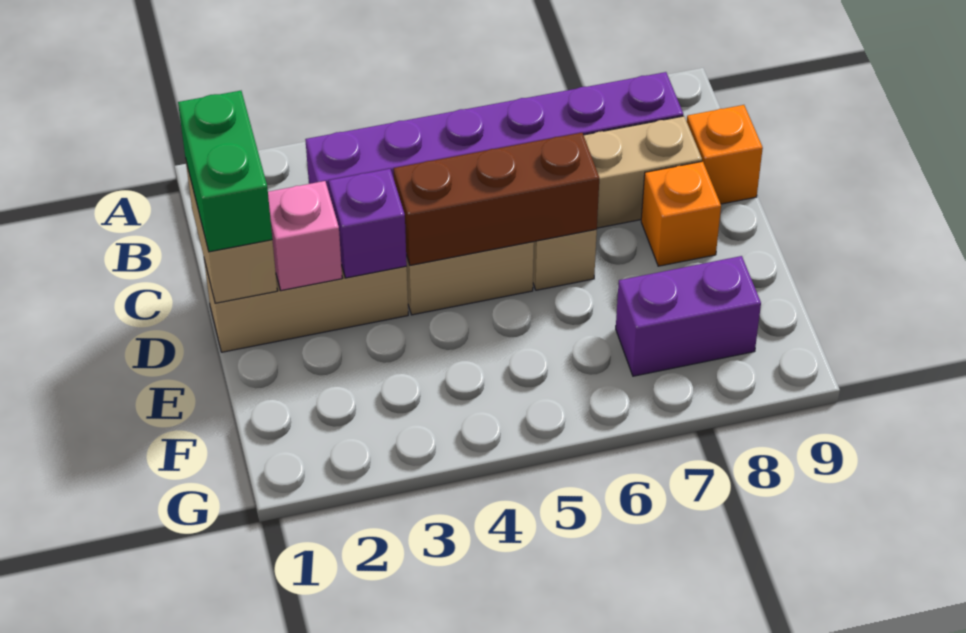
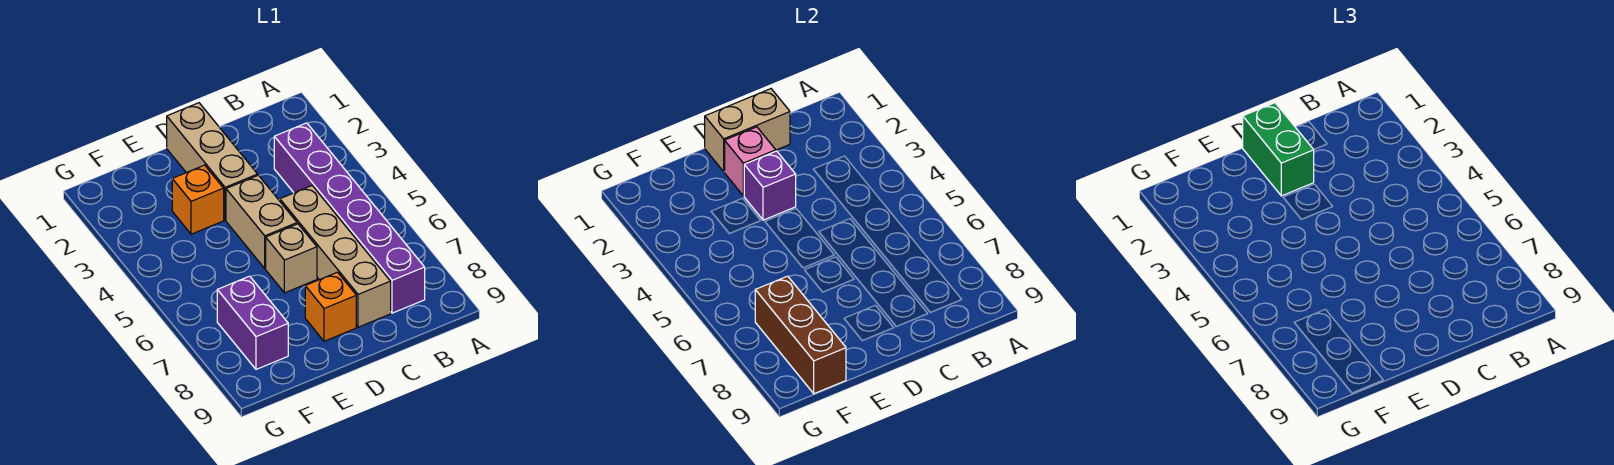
green brick C1:D1 level 3 -> green brick D1:D2 level 3
orange brick C9 level 1 -> orange brick E3 level 1
brown brick D4:D6 level 2 -> brown brick F7:F9 level 2

